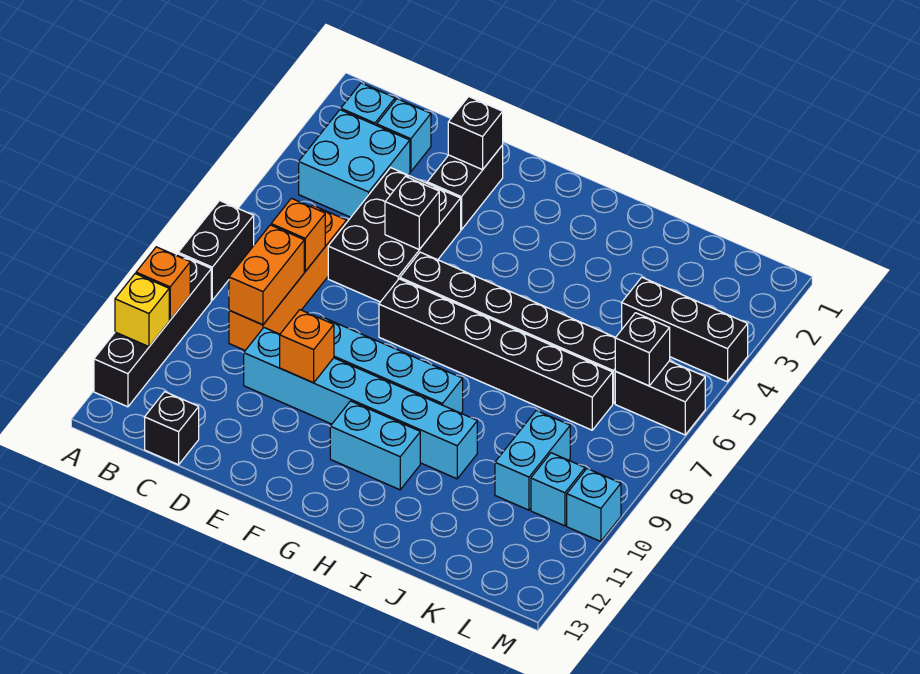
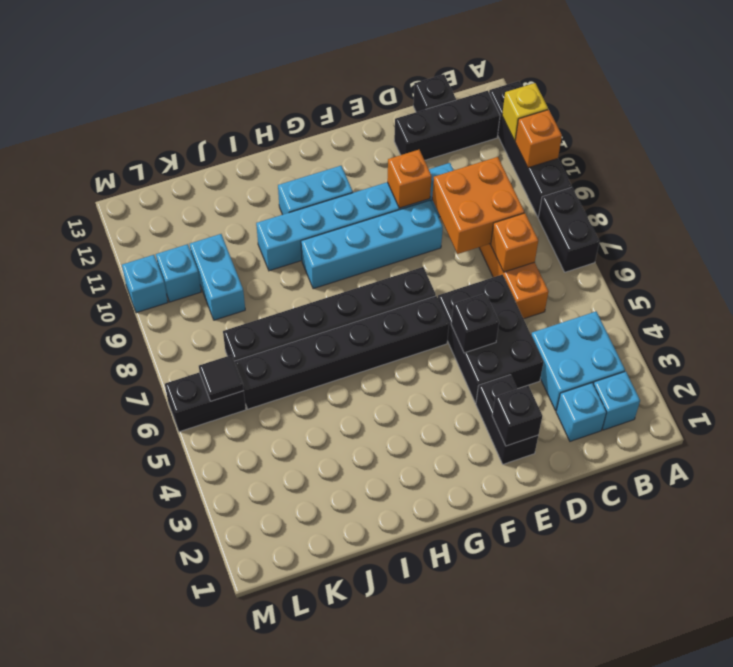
orange brick C8:C9 level 2 -> orange brick C8:D9 level 2
black brick K4:M4 level 1 -> black brick B12:D12 level 1
black brick L6 level 2 -> black tile L6 level 2

